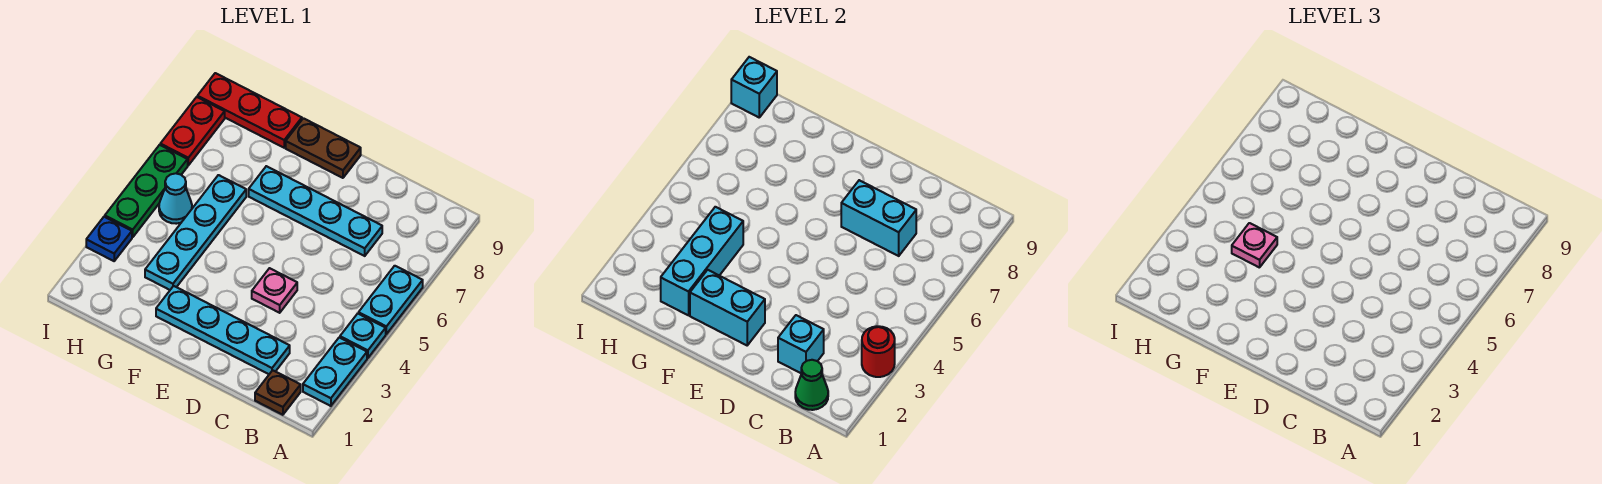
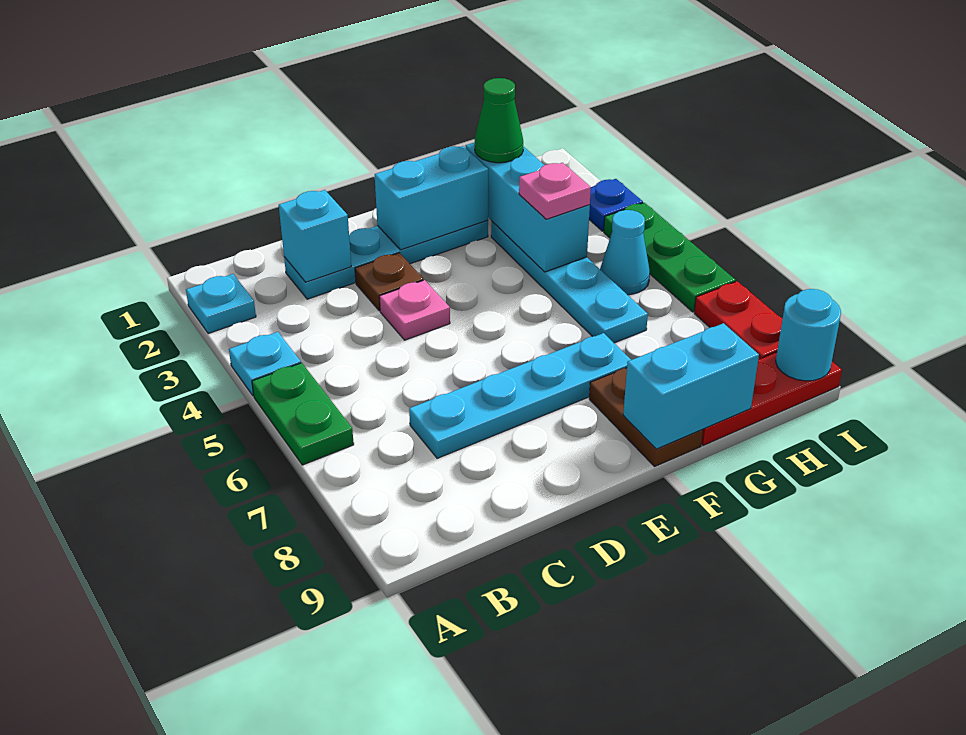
cyan plate A2:A3 level 1 -> cyan plate A2 level 1
red round brick A3 level 2 -> none
cyan plate A5:A6 level 1 -> green plate A5:A6 level 1
brown plate B1 level 1 -> brown plate D3 level 1
green cone B1 level 2 -> green cone G2 level 3
cyan brick C7:D7 level 2 -> cyan brick F9:G9 level 2
brown plate E9:F9 level 1 -> brown plate F8:F9 level 1
cyan brick I9 level 2 -> cyan round brick I9 level 2

